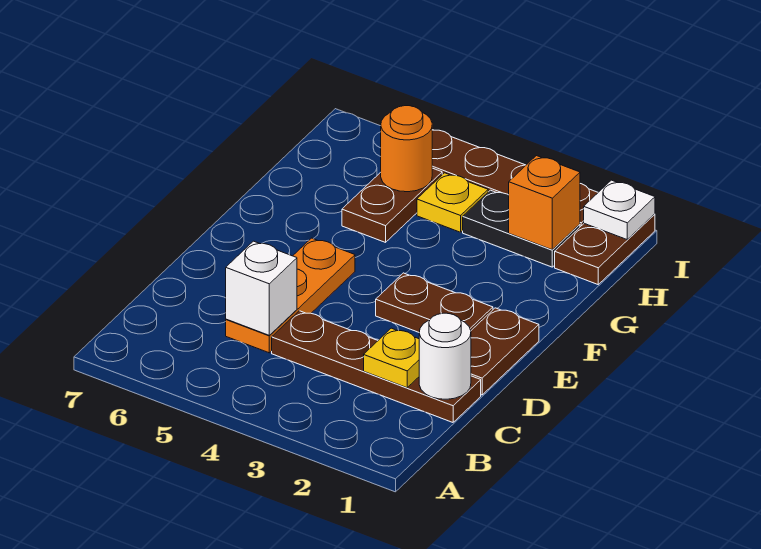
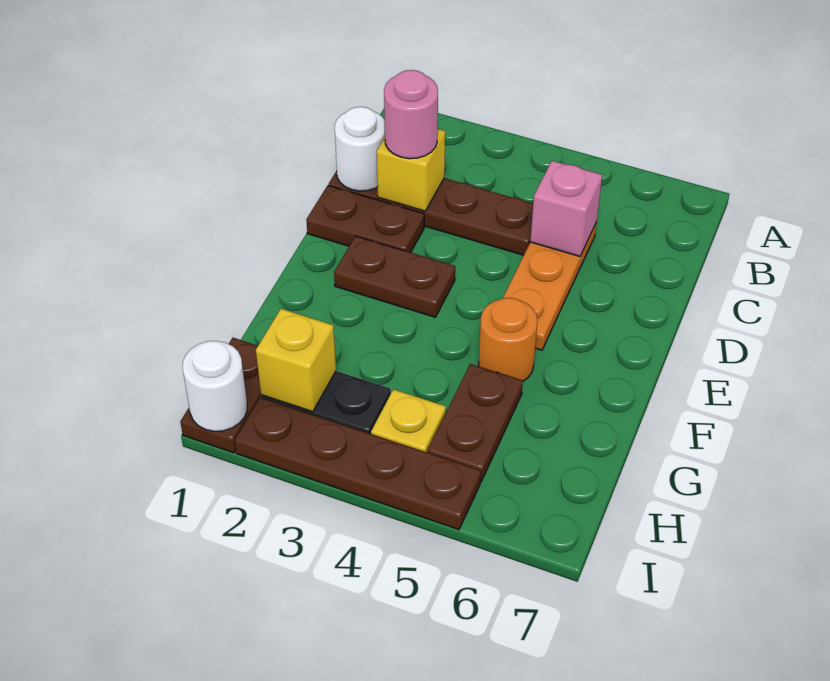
yellow plate C2 level 2 -> yellow brick C2 level 2
none -> pink round brick C2 level 3
white brick C5 level 2 -> pink brick C5 level 2
brown plate D1:E1 level 1 -> brown plate D1:D2 level 1
orange brick H2 level 2 -> yellow brick H2 level 2
orange round brick H5 level 2 -> orange round brick F5 level 1
white plate I1 level 2 -> white round brick I1 level 2

